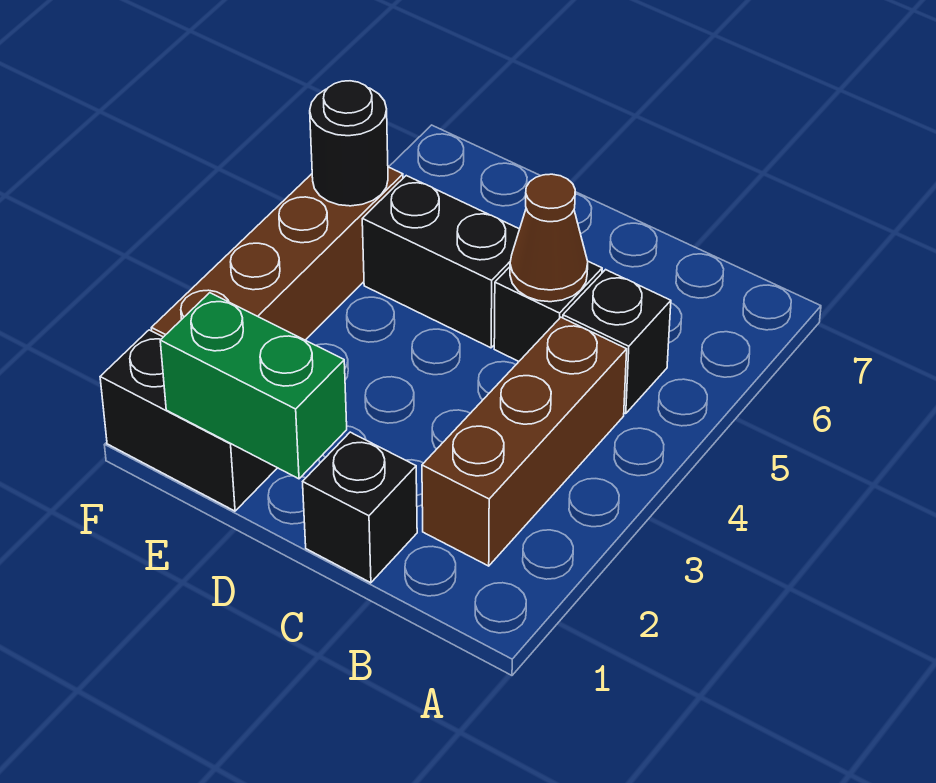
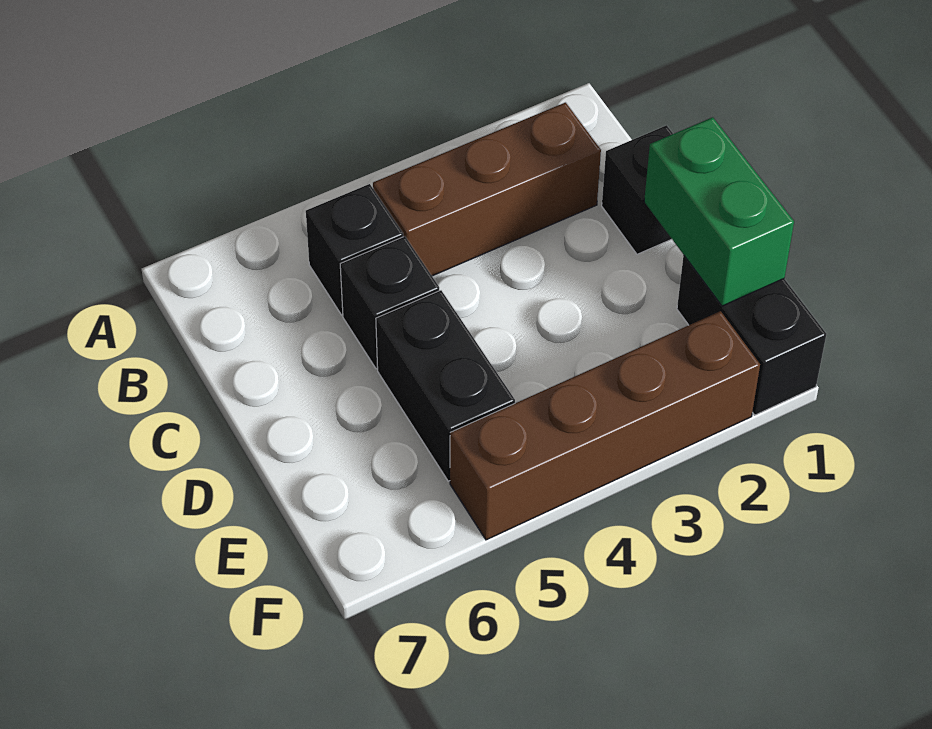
brown cone C5 level 2 -> none
black round brick F5 level 2 -> none

